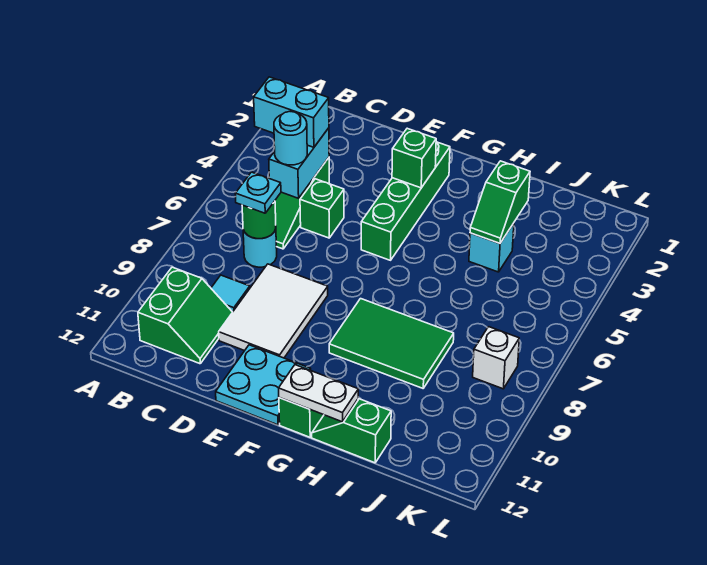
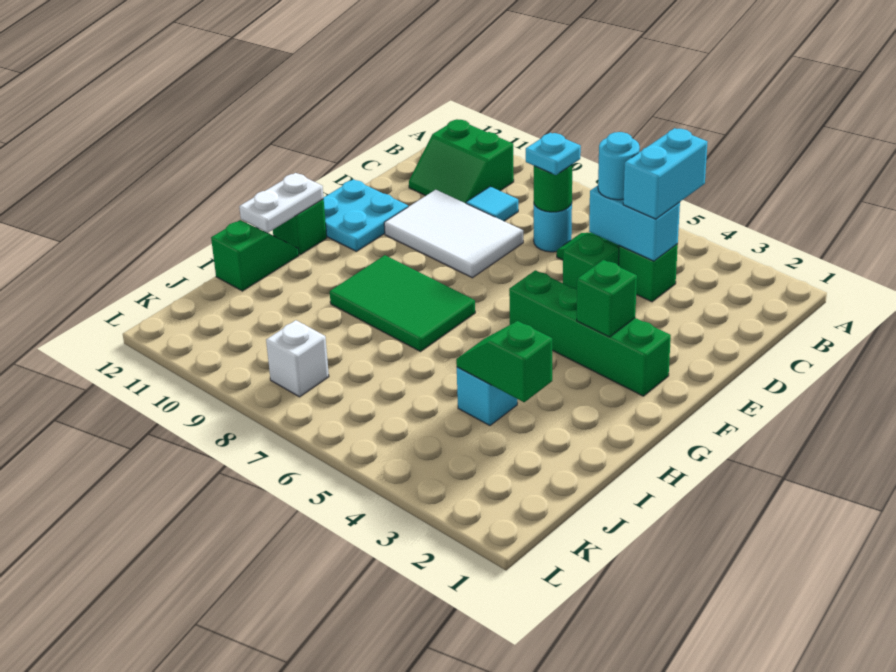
green tile G8:I9 level 1 -> green tile G7:H9 level 1

